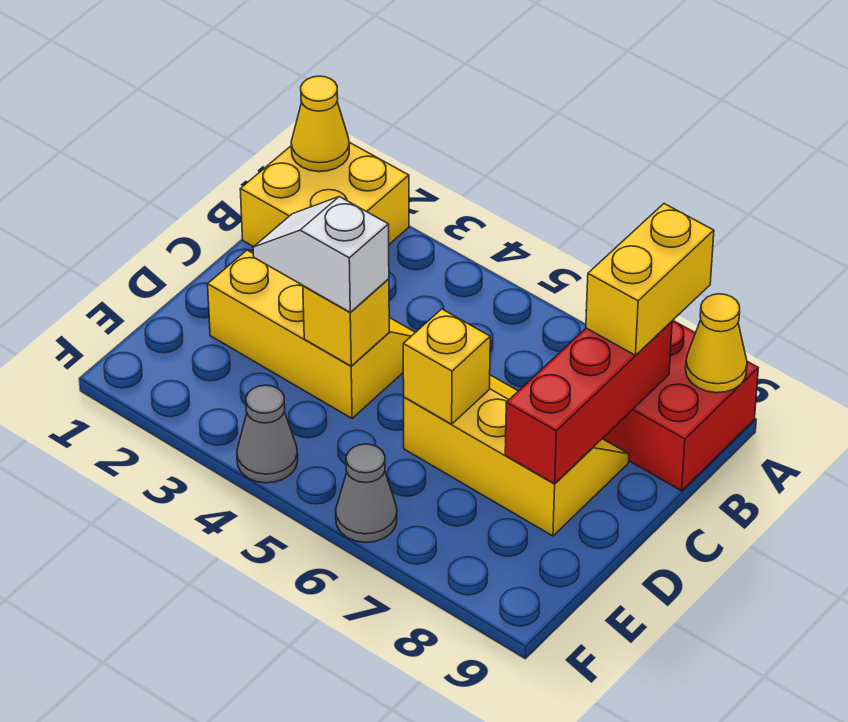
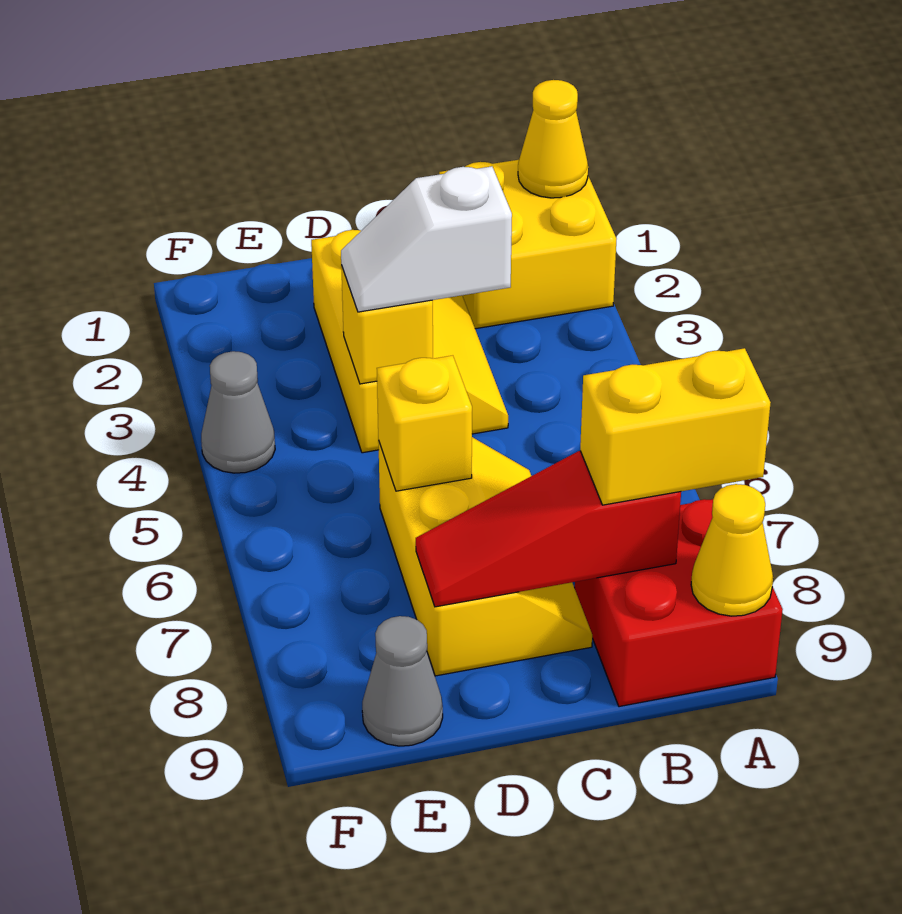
red brick B8:D8 level 2 -> red slope B8:D8 level 2 top B
white slope D3:D4 level 3 top 4 -> white slope C4:D4 level 3 top C
grey cone F6 level 1 -> grey cone E9 level 1

